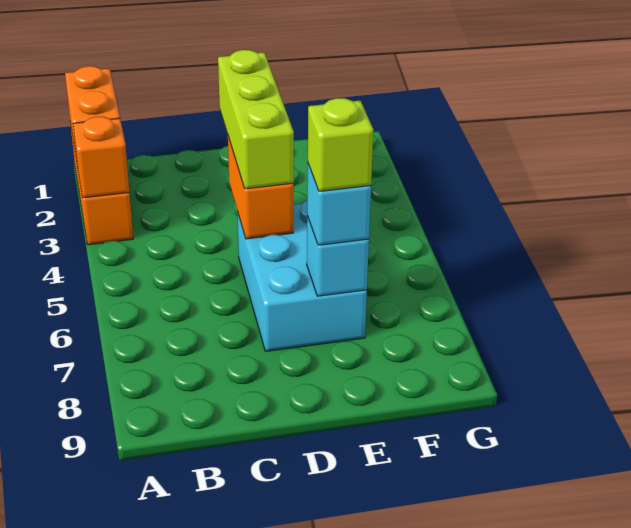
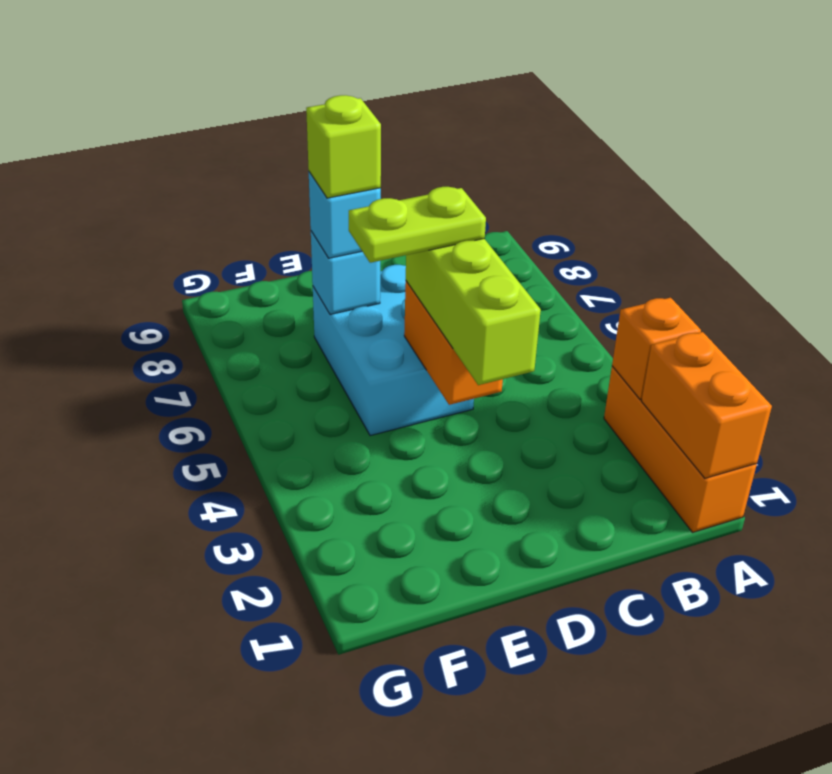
none -> lime plate D5:E5 level 4

